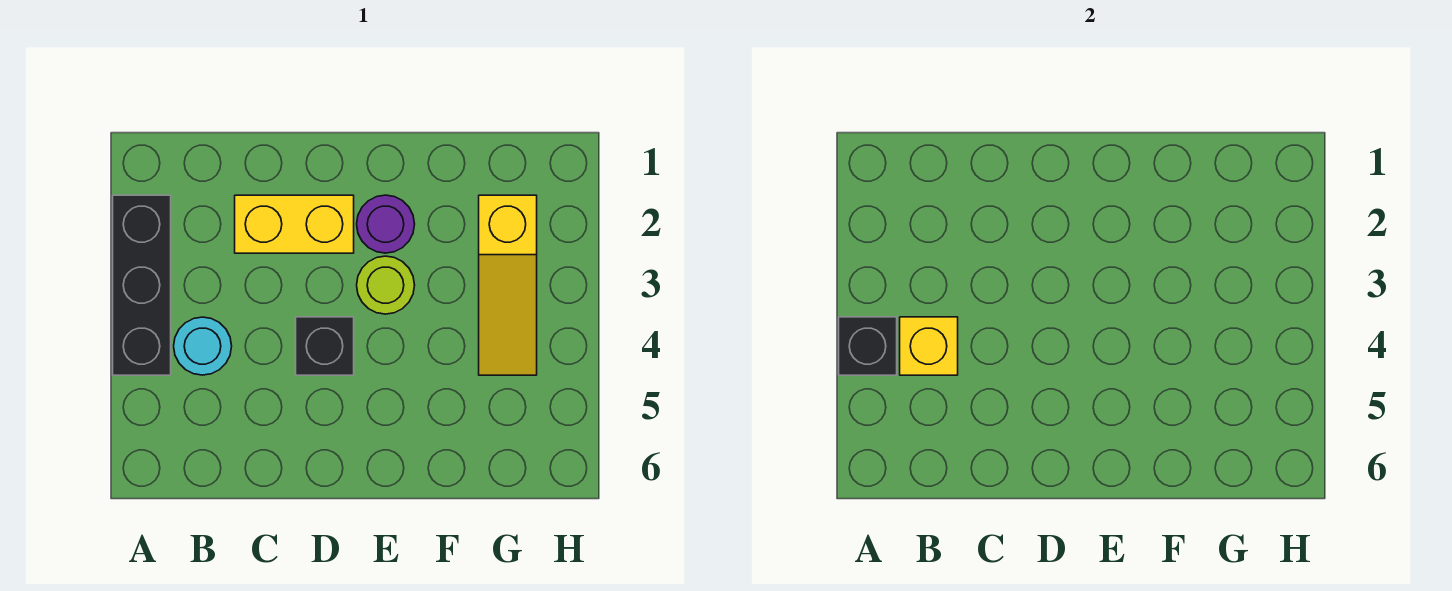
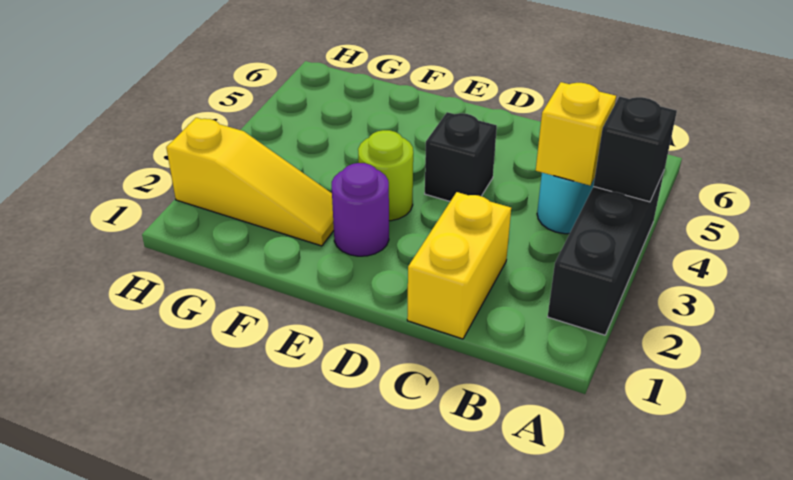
yellow brick C2:D2 level 1 -> yellow brick C1:C2 level 1
yellow slope G2:G4 level 1 top 2 -> yellow slope F2:H2 level 1 top H

